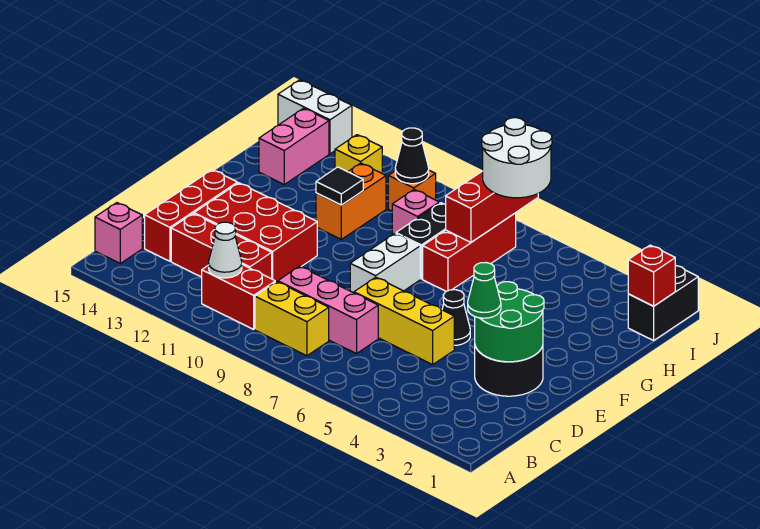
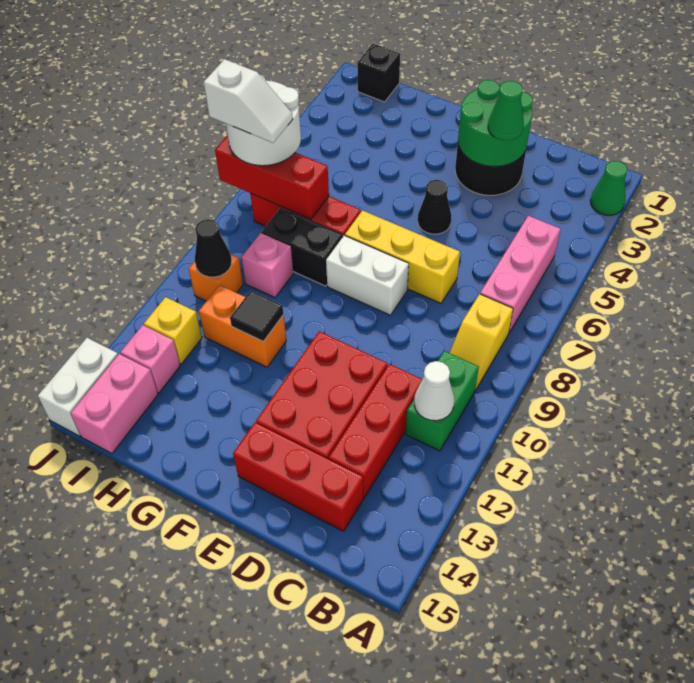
none -> green cone A2 level 1
yellow brick B8:B9 level 1 -> yellow slope B8:B9 level 1 top 8
red brick B10:B11 level 1 -> green brick B10:B11 level 1
pink brick B15 level 1 -> pink brick I13 level 1
pink brick C7:C9 level 1 -> pink brick B5:B7 level 1
yellow brick D5:D7 level 1 -> yellow brick D7:F7 level 1
pink brick H14:I14 level 1 -> pink brick I14:I15 level 1
black brick I1:J1 level 1 -> black brick I1 level 1
red brick I1 level 2 -> none
none -> white slope I7:J7 level 4 top J

